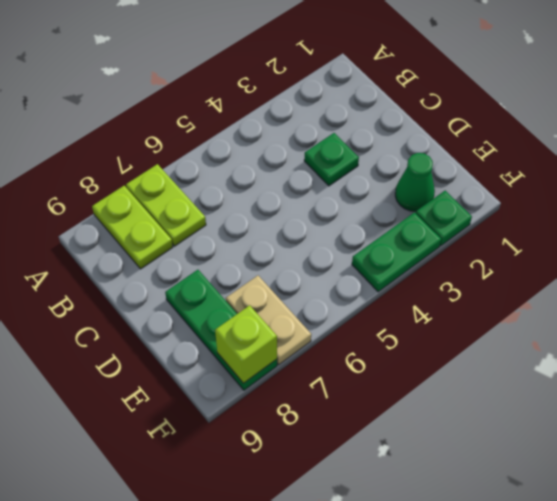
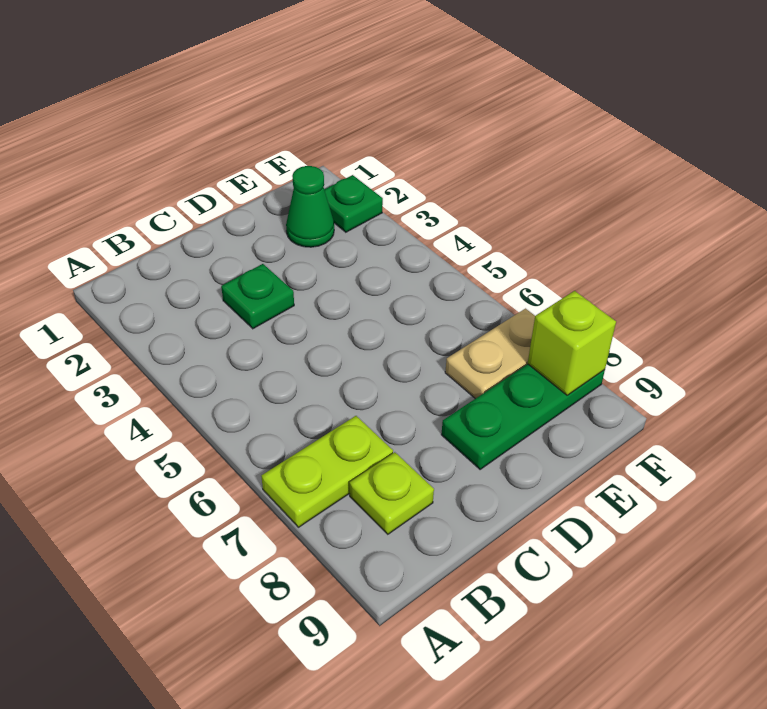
lime plate A8:B8 level 1 -> lime plate B8 level 1
green plate F3:F4 level 1 -> none

